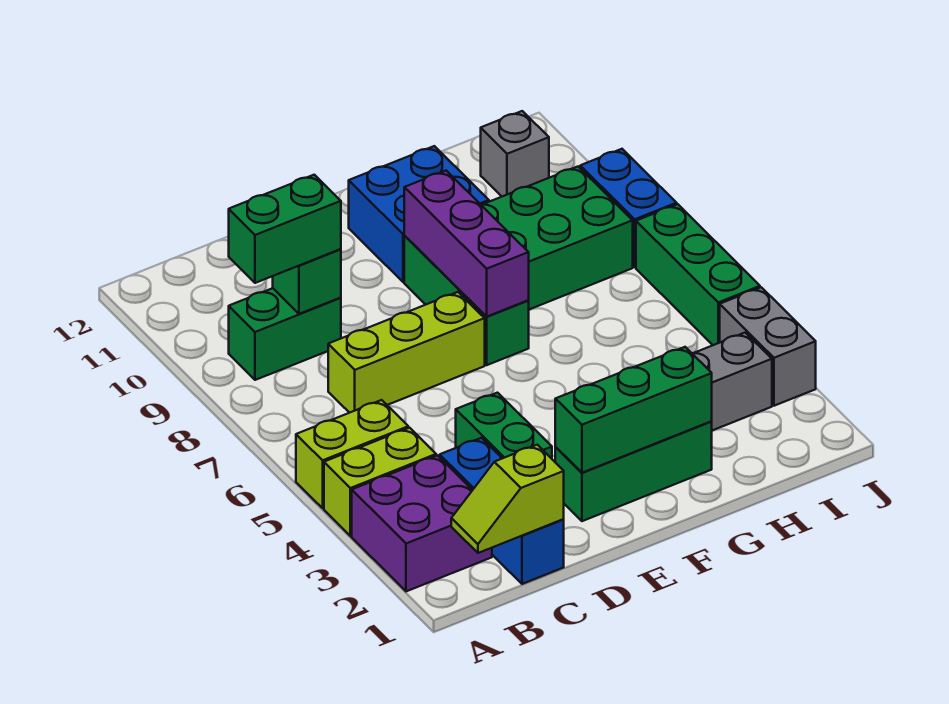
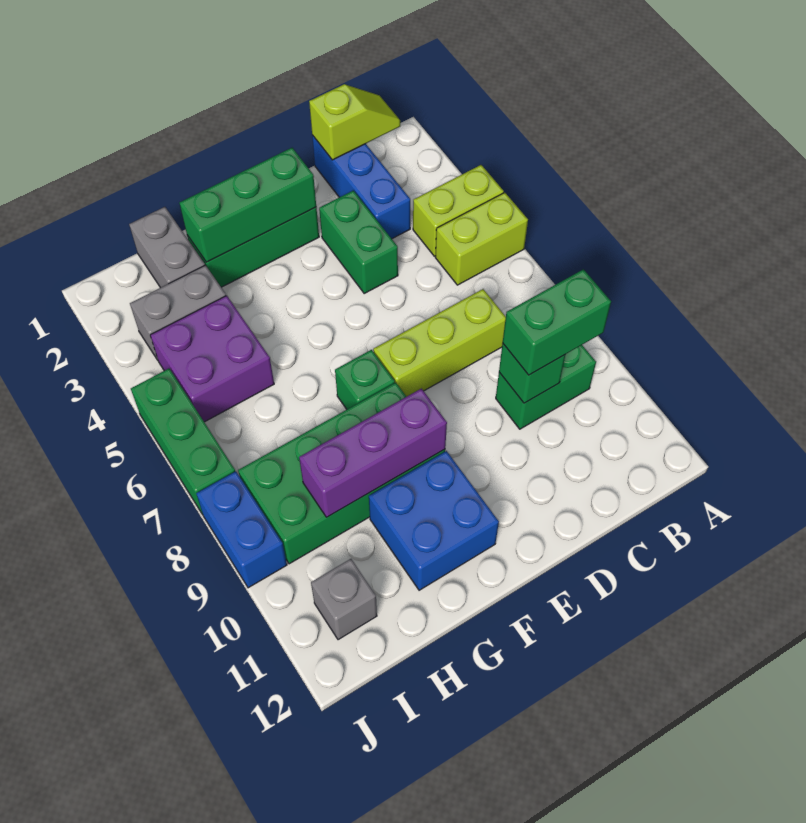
purple brick A2:B3 level 1 -> purple brick H4:I5 level 1
purple brick F7:F9 level 2 -> purple brick F9:H9 level 2
grey brick J3:J4 level 1 -> grey brick H1:H2 level 1

